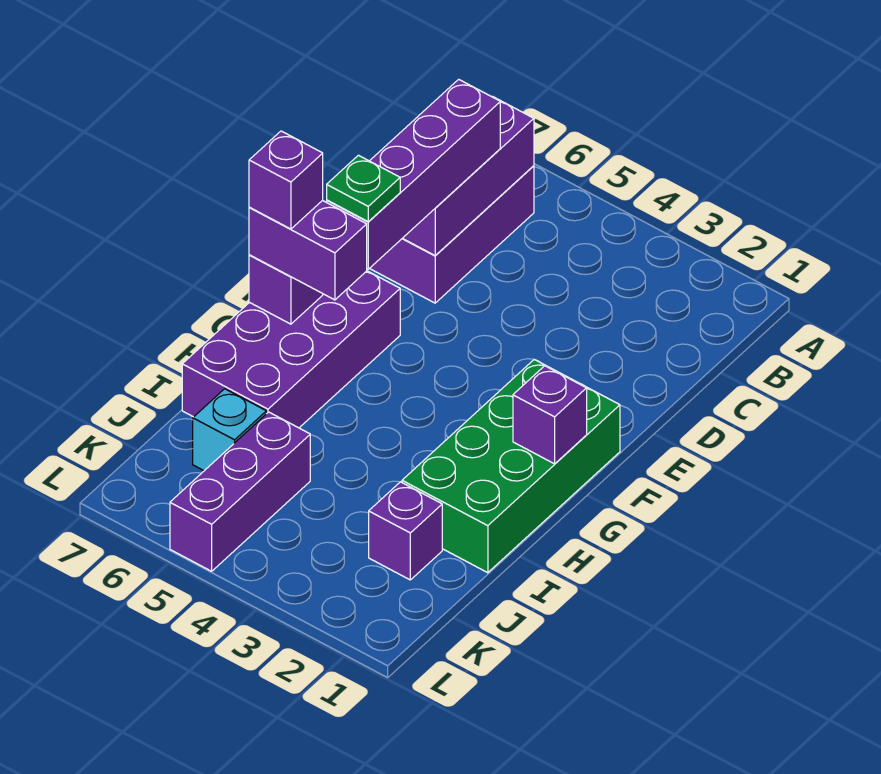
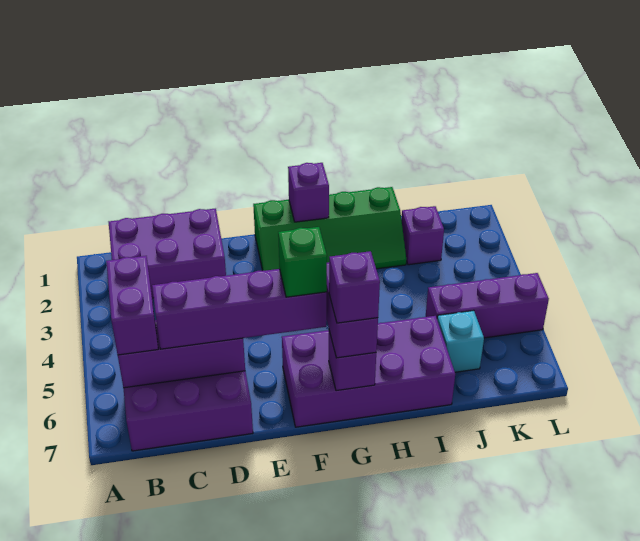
none -> purple brick B1:D2 level 1
none -> purple brick B5:B6 level 3
green brick F1:I2 level 1 -> green slope F1:I2 level 1 top 1
green plate F6 level 4 -> green brick F6 level 4

